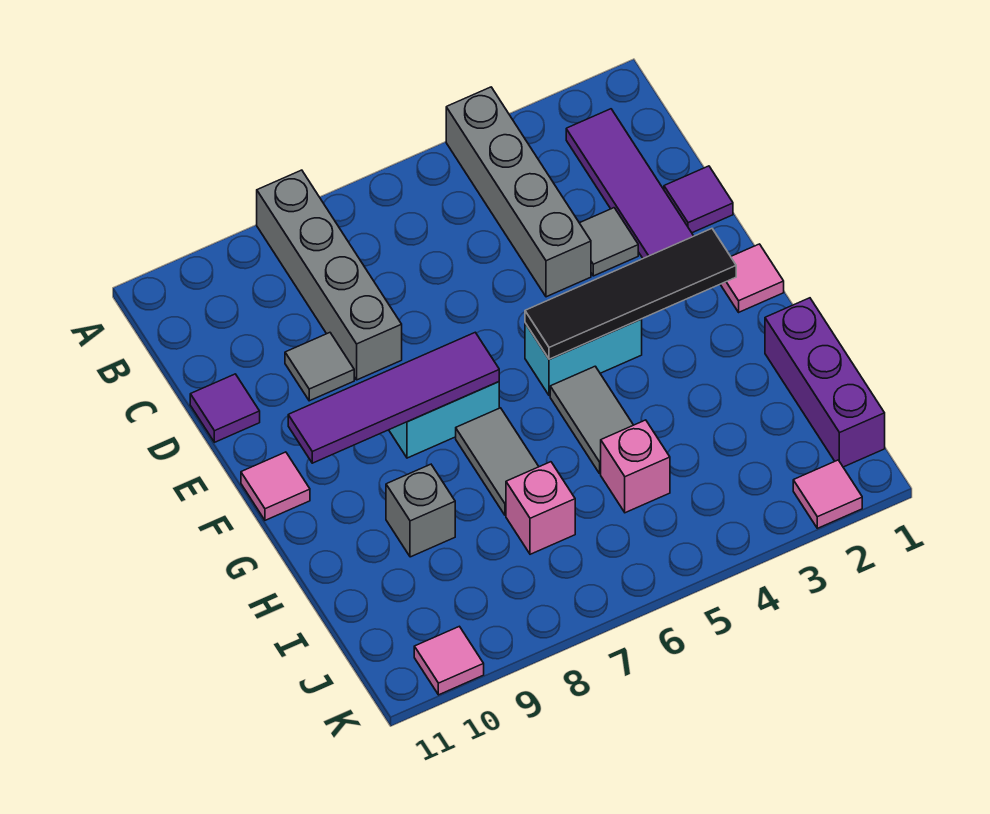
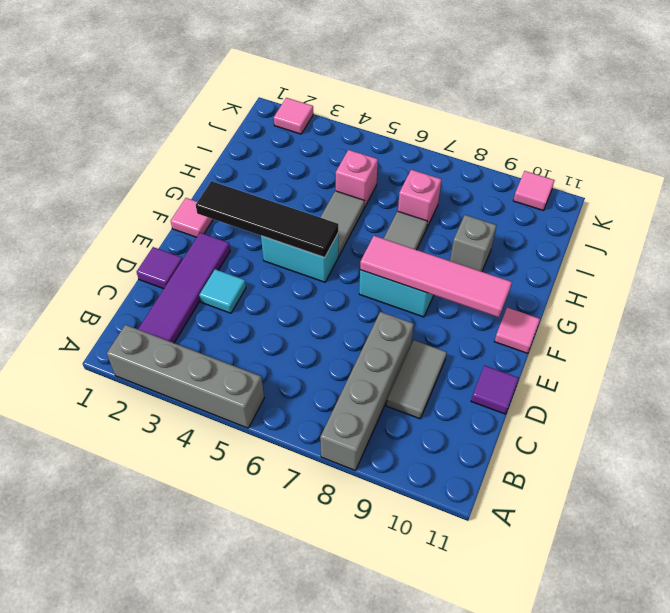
grey brick A4:D4 level 1 -> grey brick A2:A5 level 1
grey tile D3 level 1 -> cyan tile D3 level 1
grey tile D9 level 1 -> grey tile C9:D9 level 1
purple tile F7:F10 level 2 -> pink tile F7:F10 level 2
purple brick H1:J1 level 1 -> none

